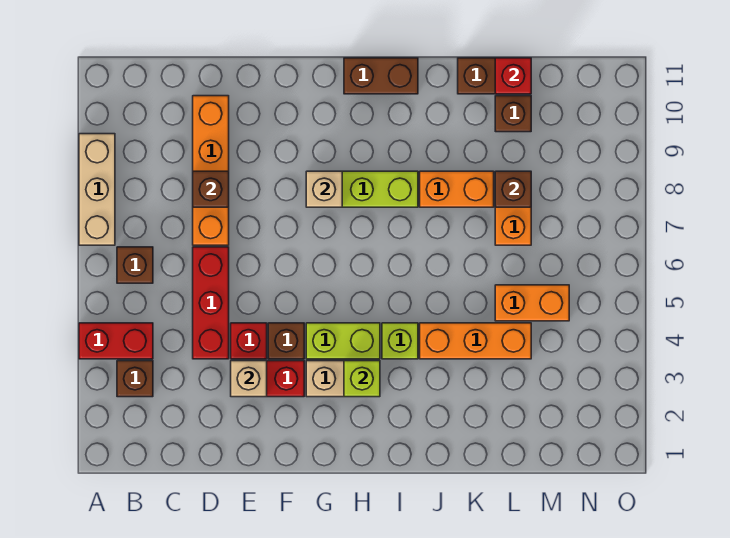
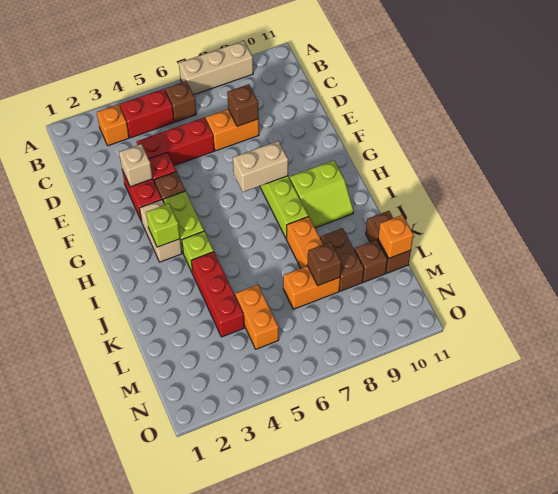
red brick A4:B4 level 1 -> red brick B4:B5 level 1
brown brick B3 level 1 -> orange brick B3 level 1
orange brick D7:D10 level 1 -> orange brick D7:D8 level 1
tan brick G8 level 2 -> tan brick G7:G8 level 2
none -> lime slope H9:I10 level 1 top H
brown brick H11:I11 level 1 -> brown brick K9:L9 level 1
orange brick J4:L4 level 1 -> red brick J4:L4 level 1
red brick L11 level 2 -> orange brick L11 level 2

